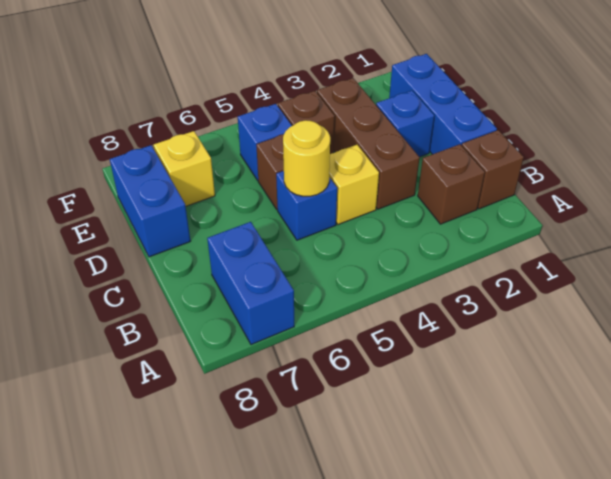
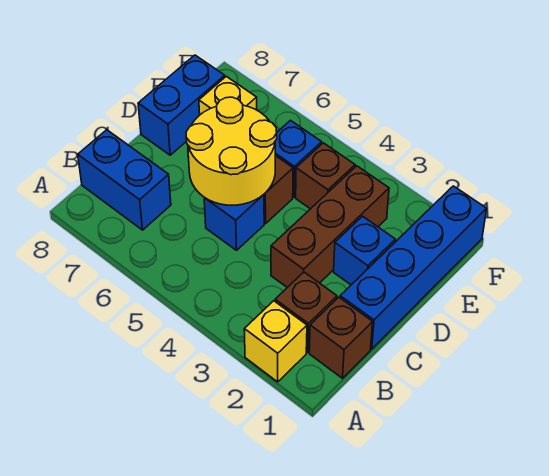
blue brick A7:B7 level 1 -> blue brick B7:B8 level 1
blue brick C1:E1 level 1 -> blue brick C1:F1 level 1
yellow brick C4 level 1 -> yellow brick A2 level 1
yellow round brick C5 level 2 -> yellow round brick C5:D6 level 2

